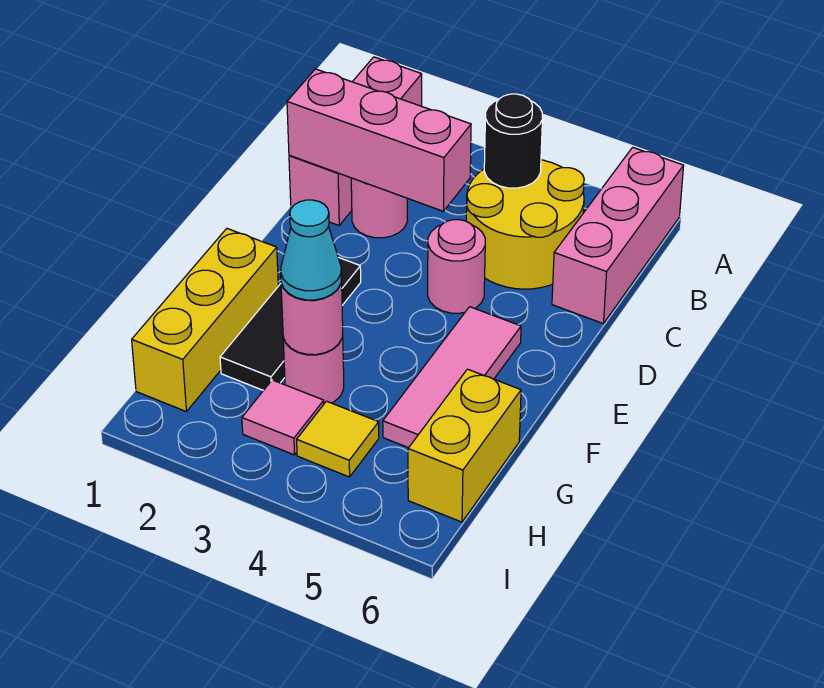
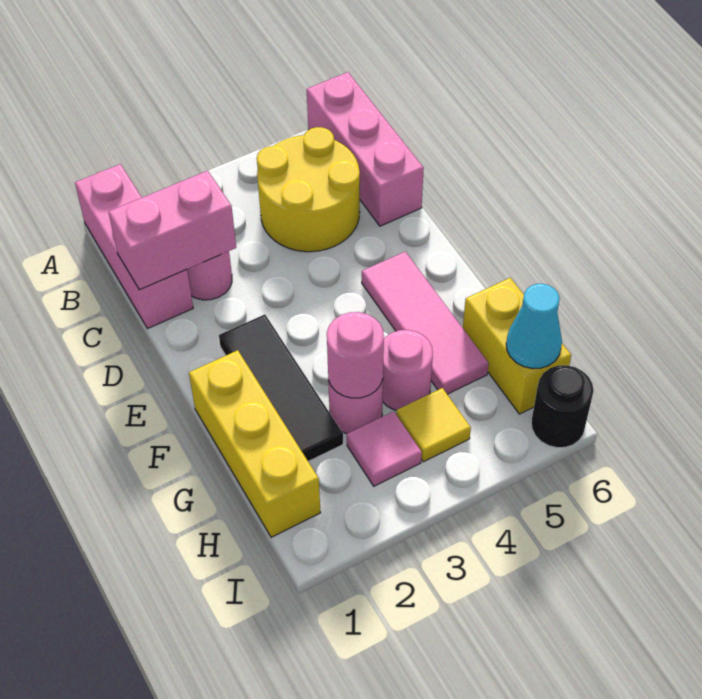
black round brick B4 level 2 -> black round brick I6 level 1
pink brick C1:C3 level 2 -> pink brick C1:C2 level 2
pink round brick D4 level 1 -> pink round brick G4 level 1
cyan cone G3 level 3 -> cyan cone H6 level 2

